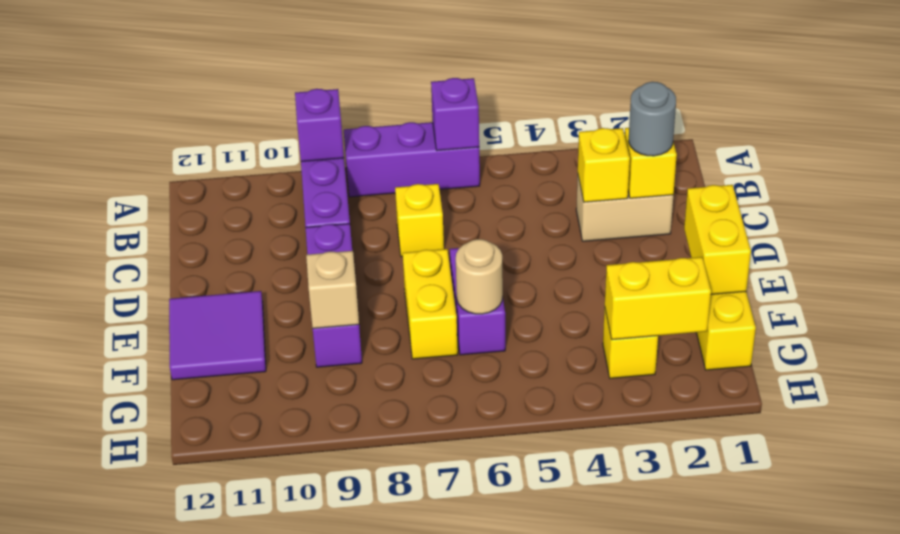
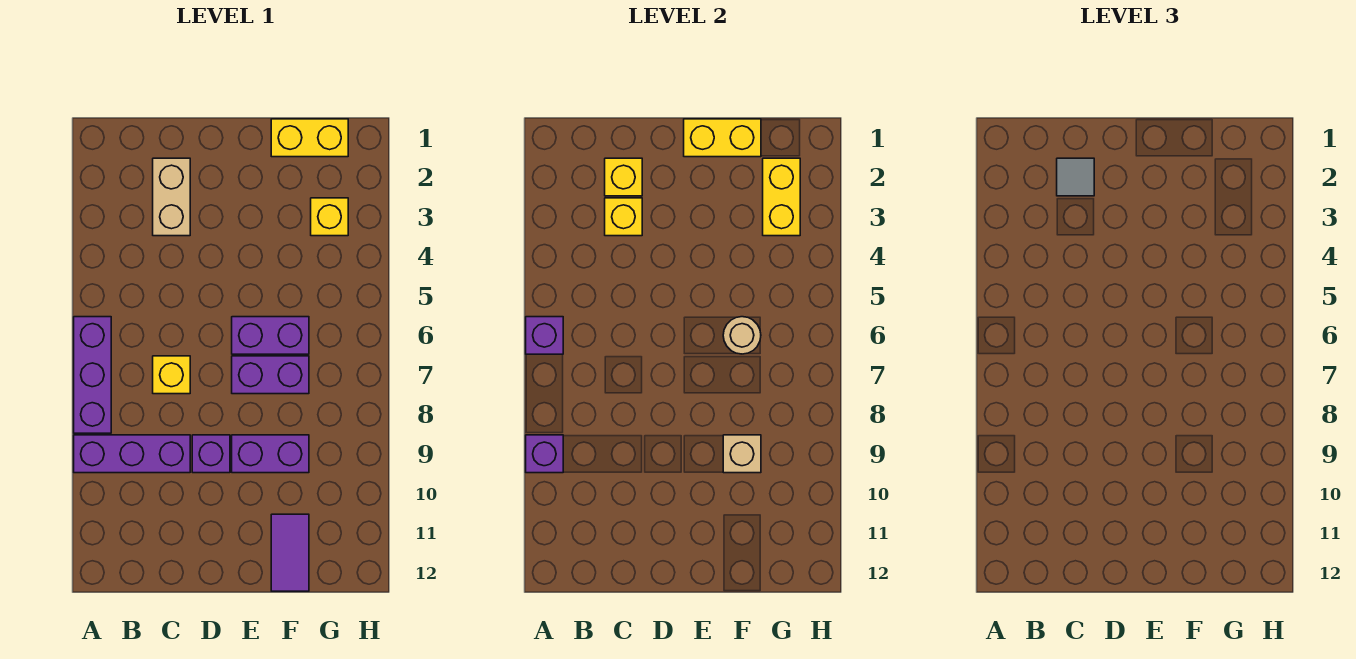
grey round brick C2 level 3 -> grey tile C2 level 3
yellow brick E7:F7 level 1 -> purple brick E7:F7 level 1
purple tile E11:F12 level 1 -> purple tile F11:F12 level 1

